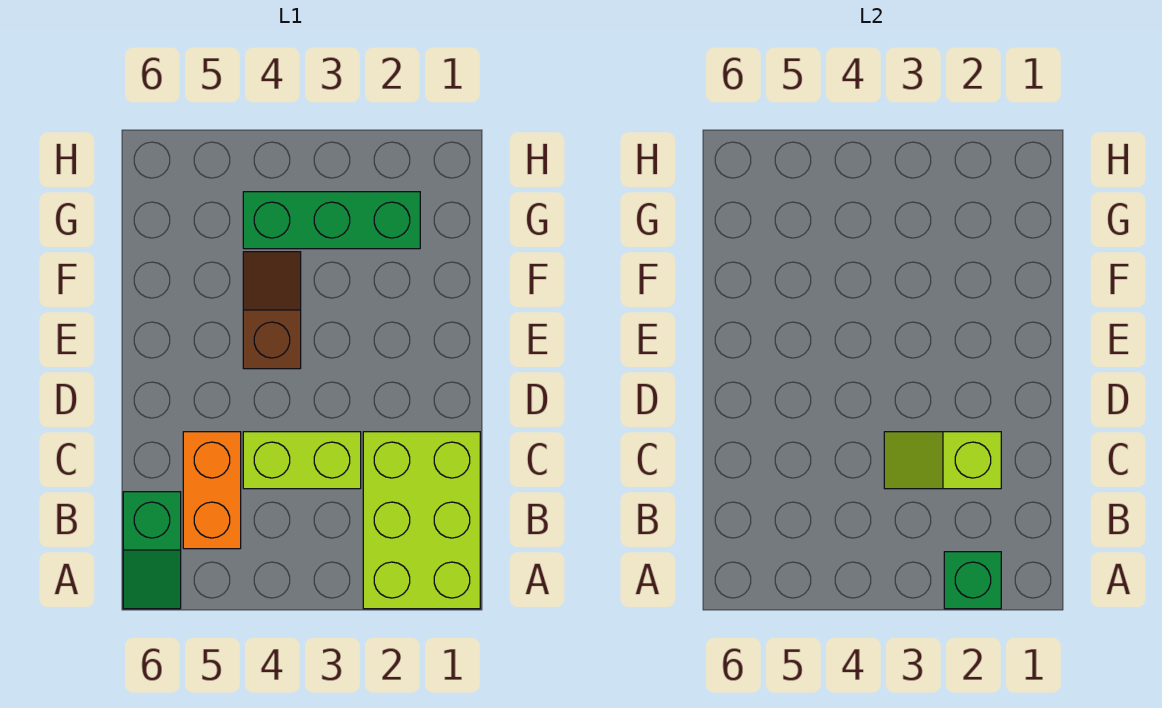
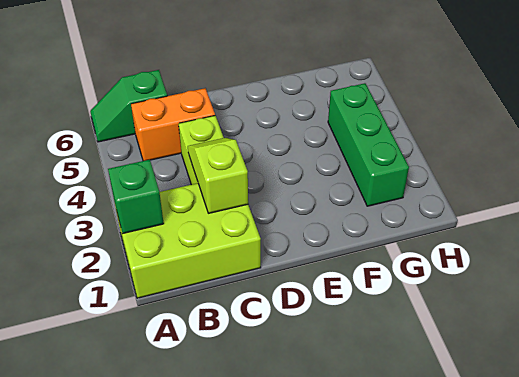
brown slope E4:F4 level 1 top E -> none

